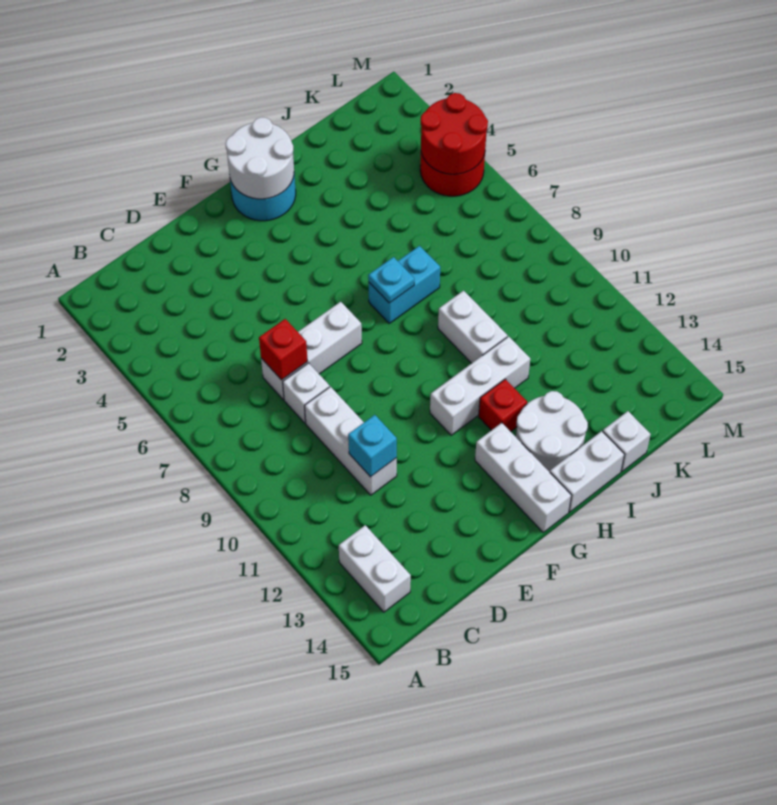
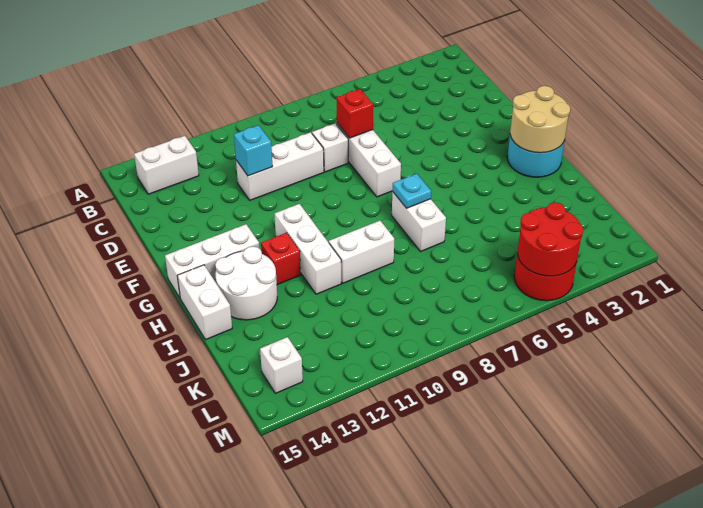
white round brick G1:H2 level 2 -> tan round brick G1:H2 level 2
cyan brick H7:I7 level 1 -> white brick H7:I7 level 1
white brick J15 level 1 -> white brick L14 level 1

